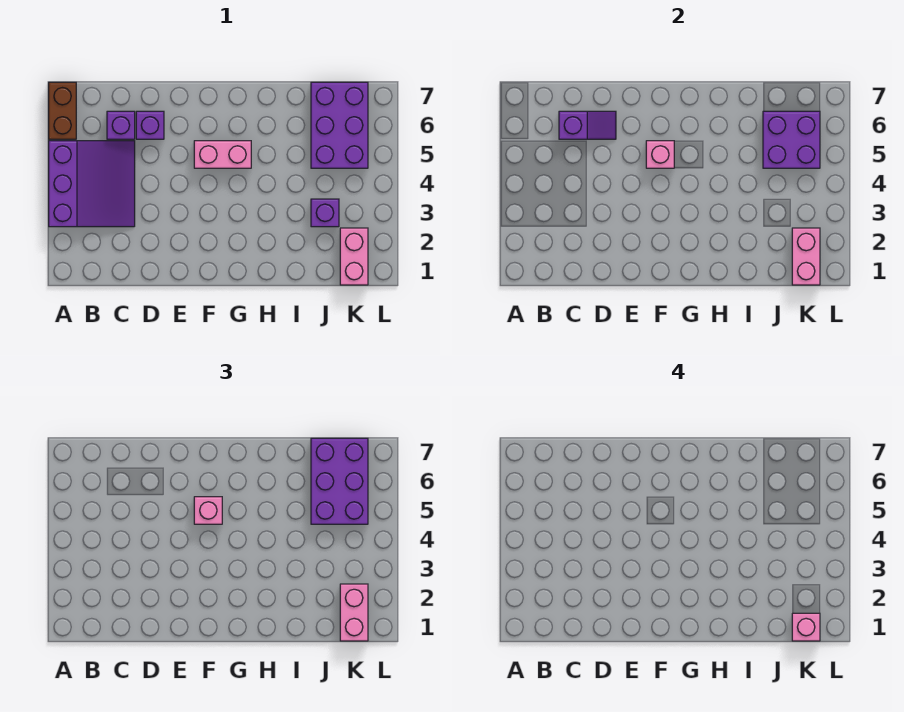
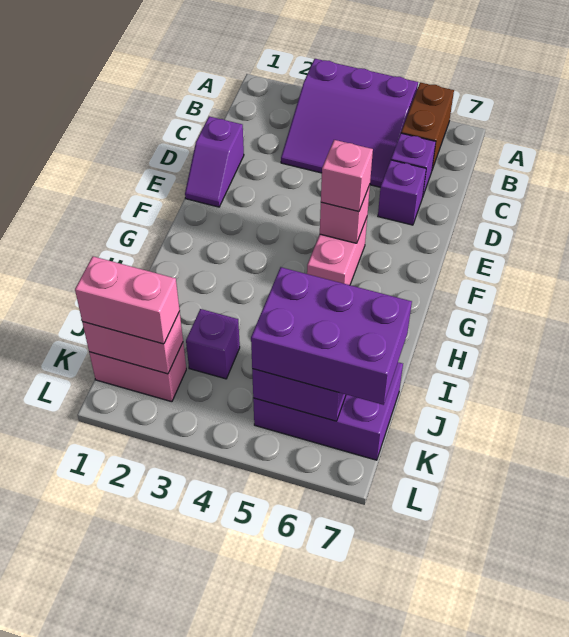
brown brick A6:A7 level 1 -> brown brick A6:B6 level 1
purple slope C6:D6 level 2 top C -> purple slope D1:E1 level 1 top D
pink brick K1 level 4 -> none

